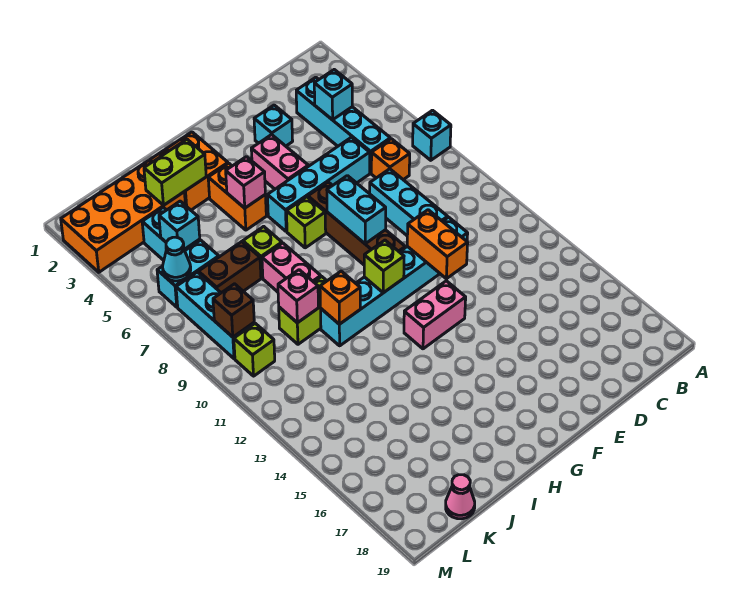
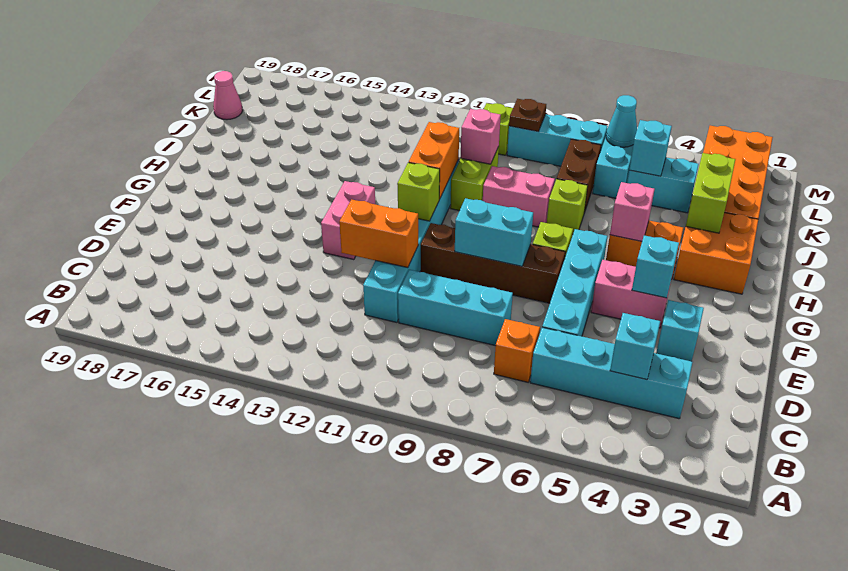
cyan brick A7 level 1 -> cyan brick F4 level 2
orange brick I11 level 2 -> orange brick H11:I11 level 2
brown brick L9 level 2 -> brown plate L9 level 2

